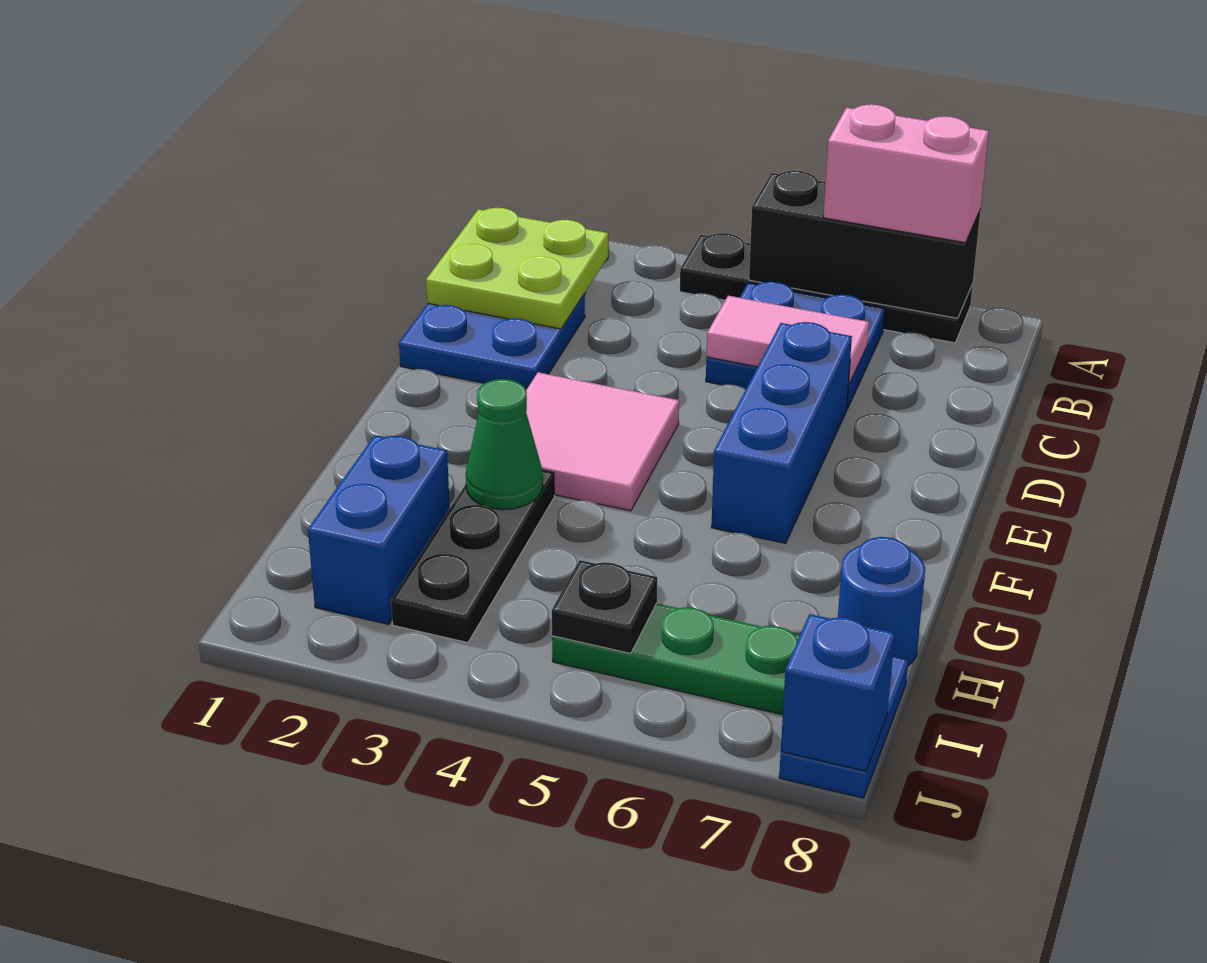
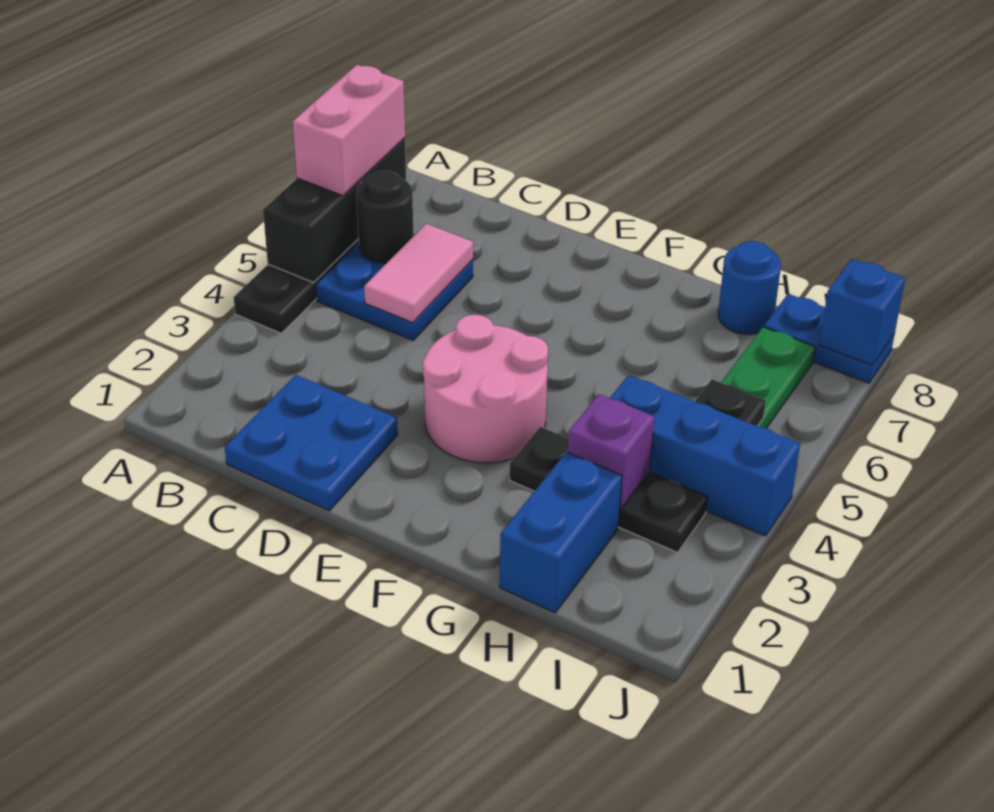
lime plate B1:C2 level 2 -> none
none -> black round brick B6 level 2
blue brick D6:F6 level 1 -> blue brick H4:J4 level 1
pink tile E3:F4 level 1 -> pink round brick E3:F4 level 1
green cone G3 level 2 -> none
blue brick H2:I2 level 1 -> blue brick H1:H2 level 1
none -> purple brick H3 level 2

